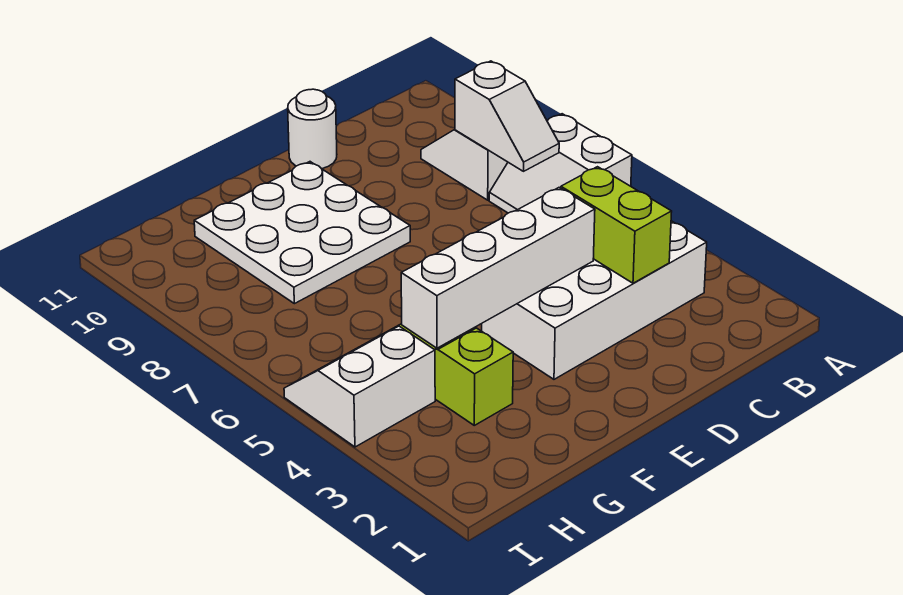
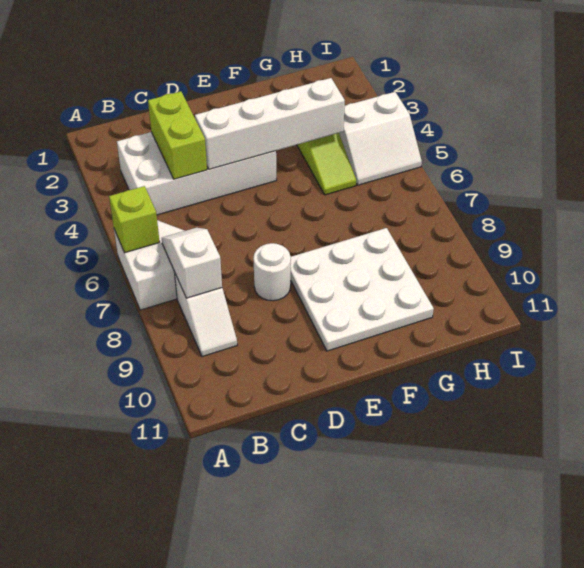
none -> lime brick A6 level 2
white round brick D11 level 1 -> white round brick D8 level 1

